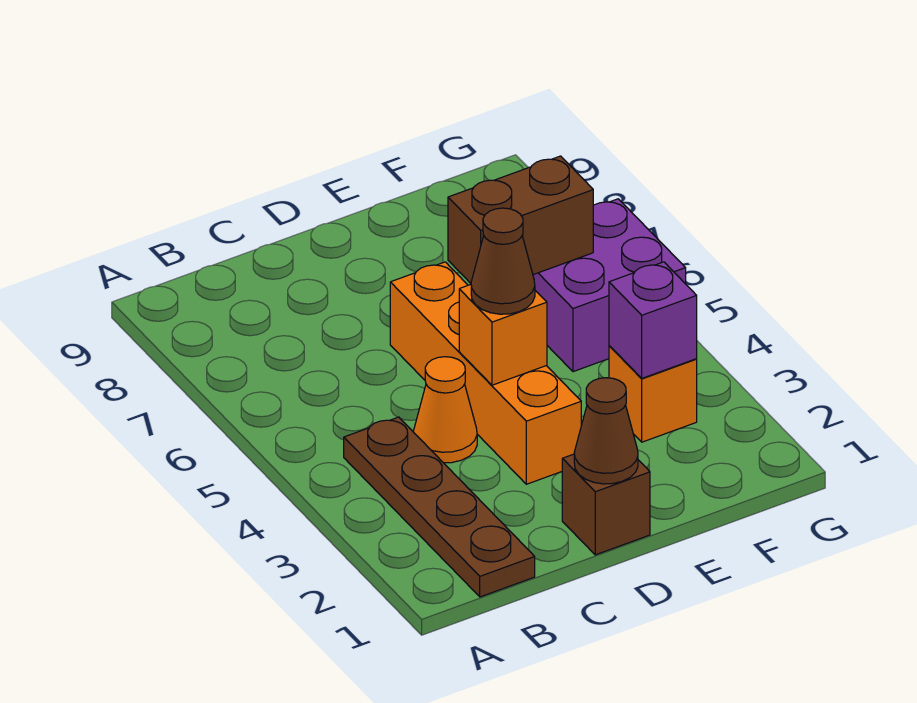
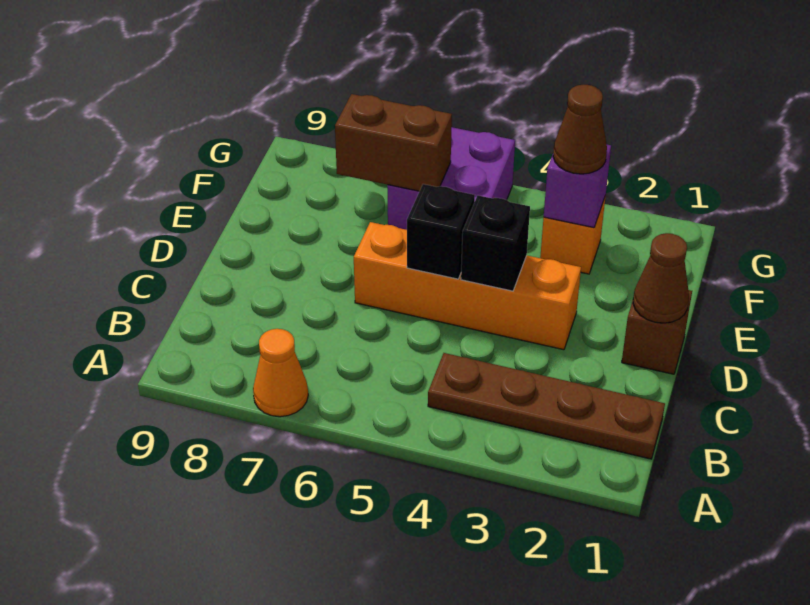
orange cone C4 level 1 -> orange cone A7 level 1
orange brick D4 level 2 -> black brick D4 level 2
brown cone D4 level 3 -> brown cone F3 level 3
none -> black brick D5 level 2
brown brick E6:F6 level 2 -> brown brick F6:F7 level 2

